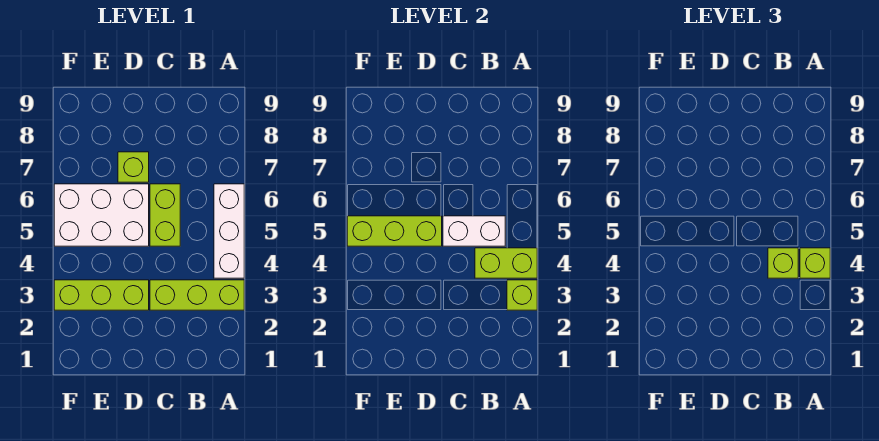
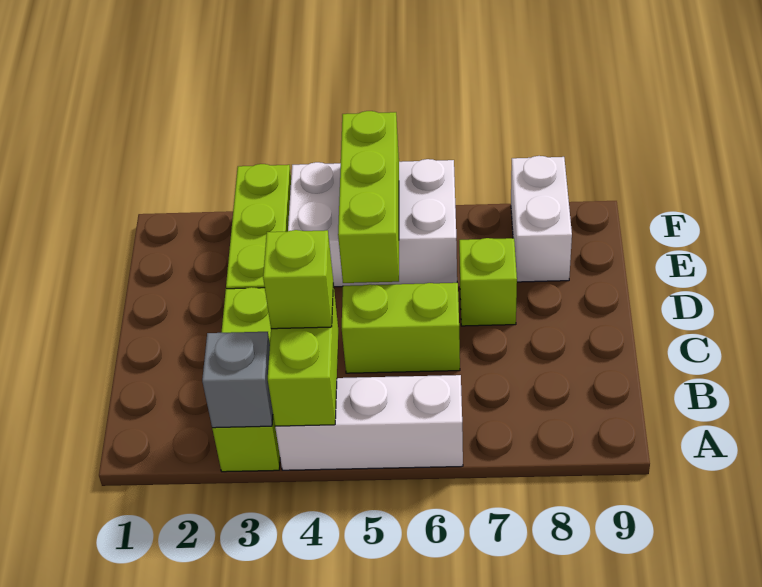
lime brick A3 level 2 -> grey brick A3 level 2
lime brick A4 level 3 -> none
white brick B5:C5 level 2 -> white brick E8:F8 level 1
white brick D5:F6 level 1 -> white brick E4:F6 level 1

